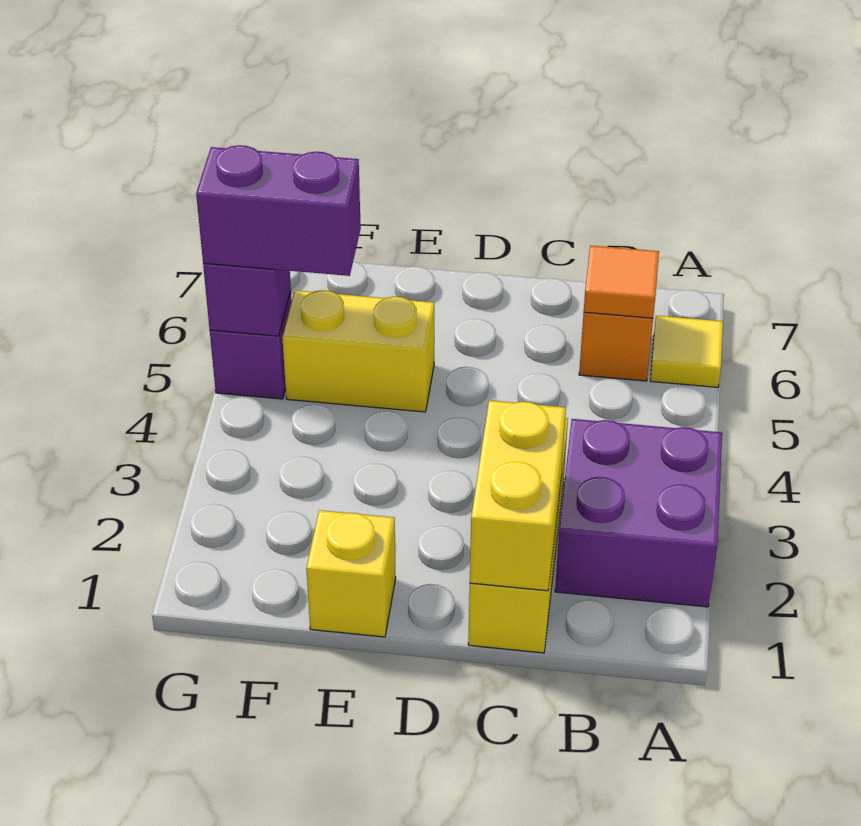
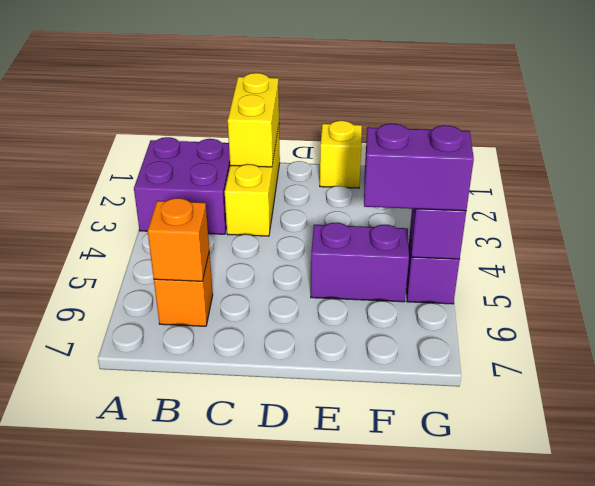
yellow tile A6 level 1 -> none
orange tile B6 level 2 -> orange brick B6 level 2
yellow brick E5:F5 level 1 -> purple brick E5:F5 level 1

